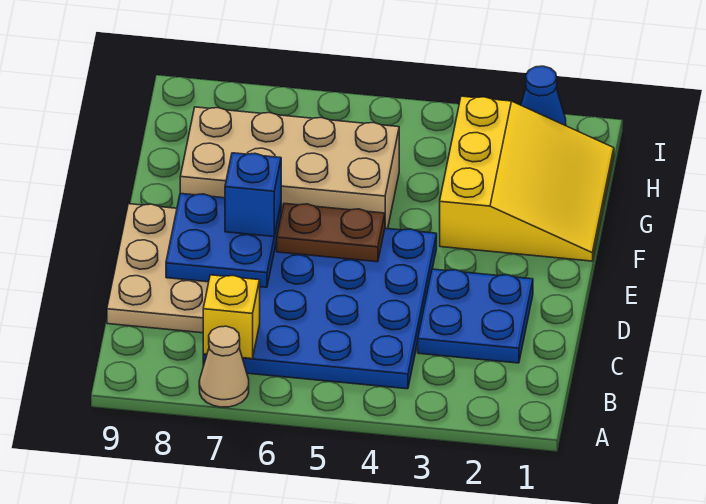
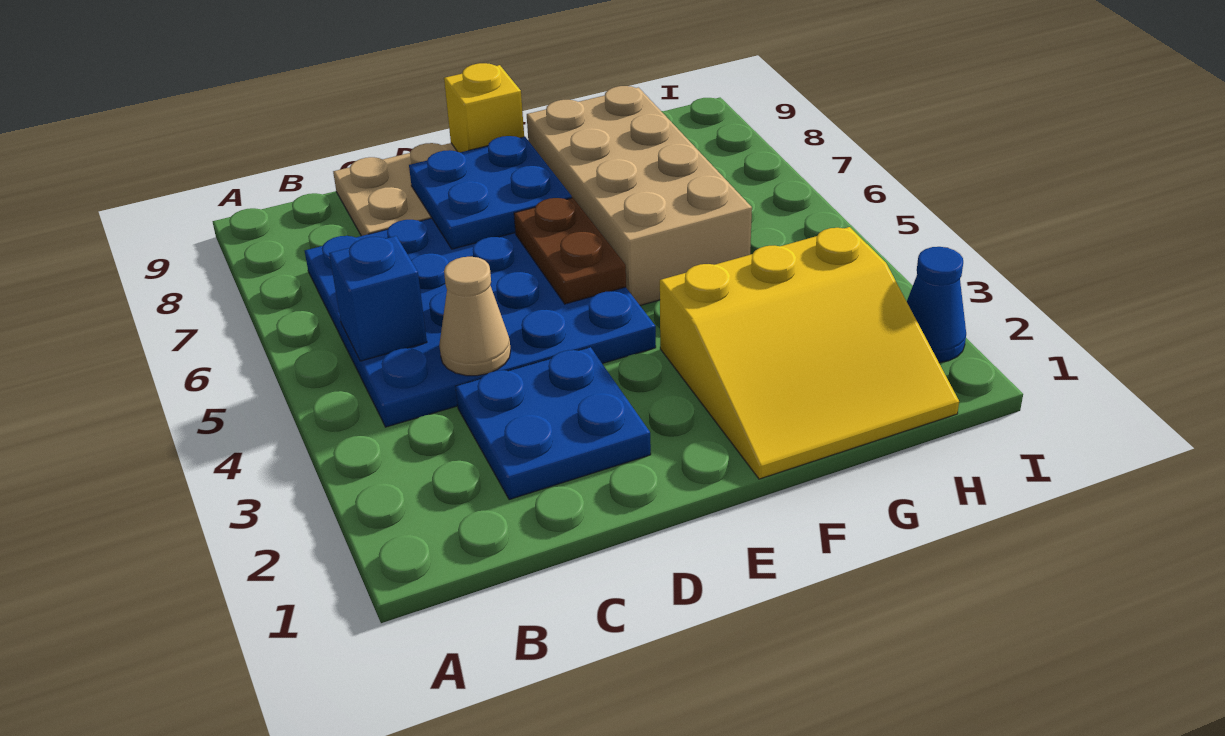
tan cone A7 level 1 -> tan cone C4 level 2
yellow brick B7 level 2 -> yellow brick E9 level 2
blue brick E7 level 3 -> blue brick B5 level 2

